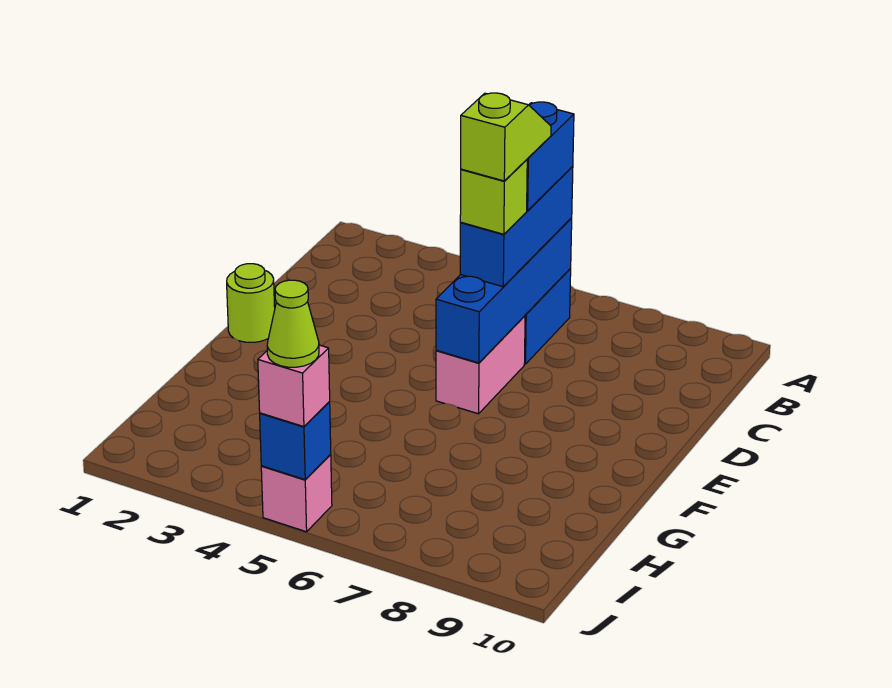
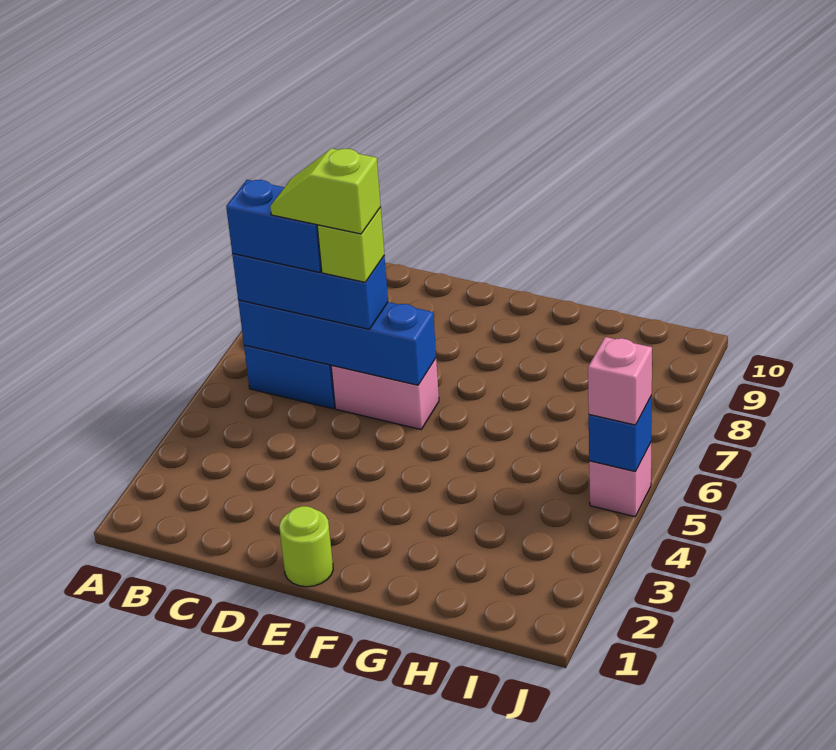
lime cone J5 level 4 -> none

